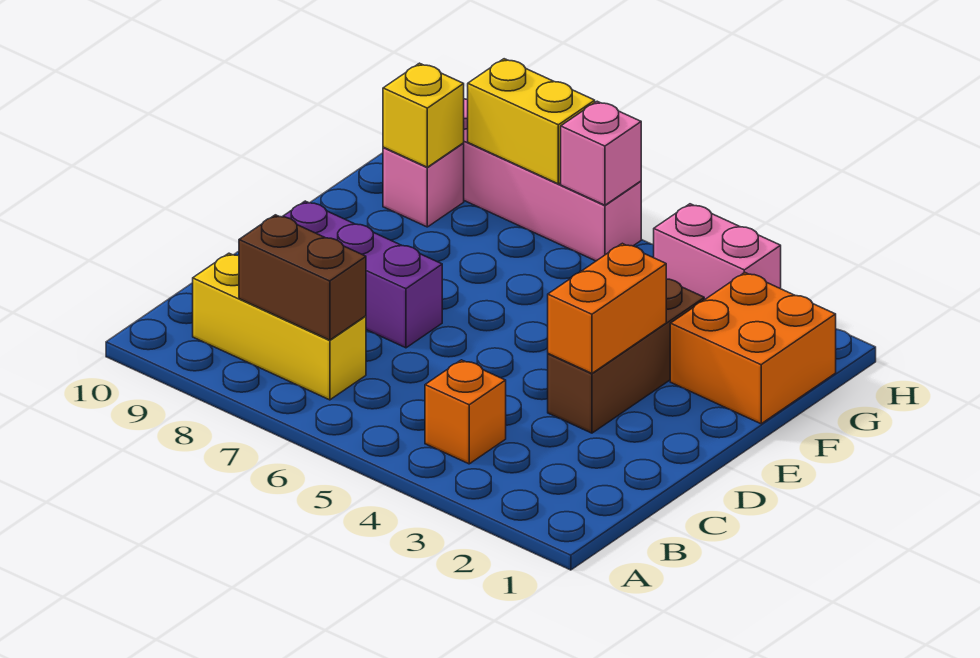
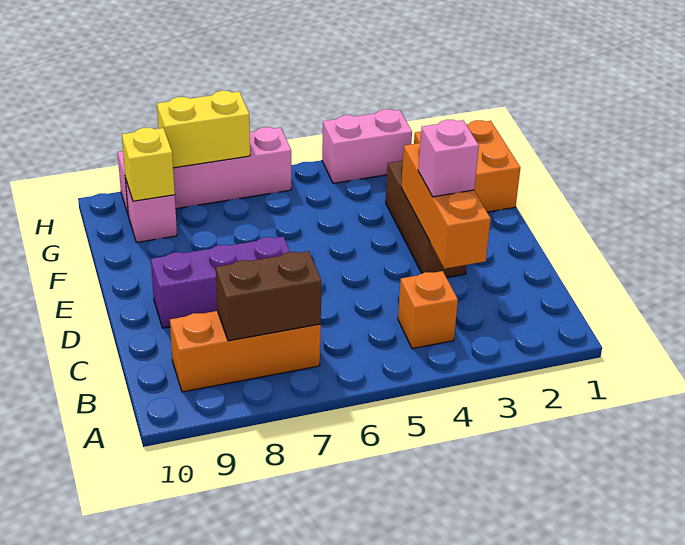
yellow brick B7:B9 level 1 -> orange brick B7:B9 level 1
orange brick D3:E3 level 2 -> orange brick C3:E3 level 2
pink brick H6 level 2 -> pink brick D3 level 3

